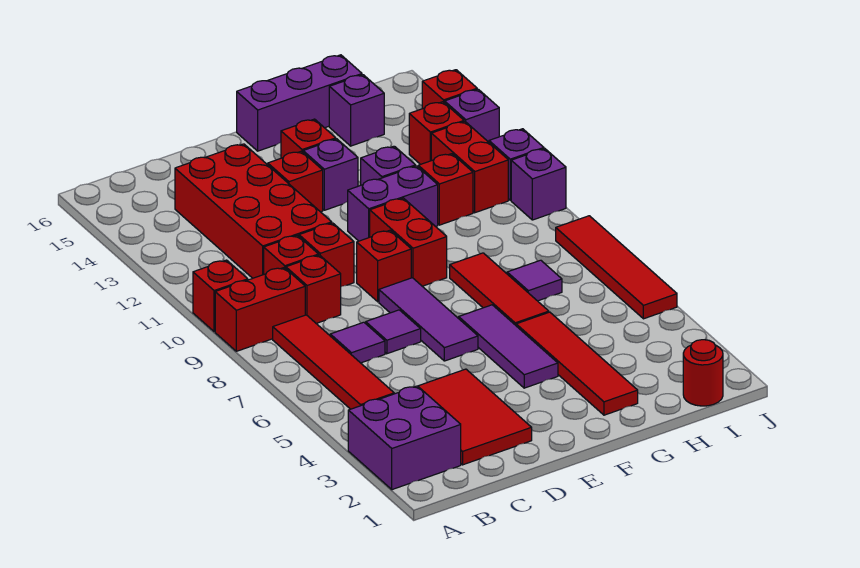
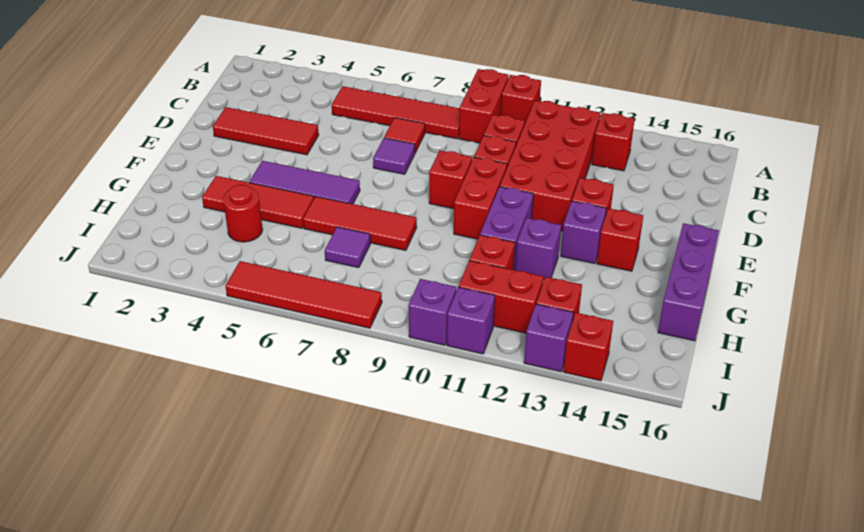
purple brick A2:B3 level 1 -> none
red tile C2:D4 level 1 -> red tile D2:D4 level 1
purple tile C7 level 1 -> red tile C7 level 1
red brick C9 level 1 -> red brick B13 level 1
red brick C11:D14 level 1 -> red brick B11:E12 level 1
purple tile E6:E8 level 1 -> none
red brick F9:F10 level 1 -> red brick E10:F10 level 1
red tile G2:G5 level 1 -> red tile G3:G5 level 1
purple brick H15 level 1 -> none
red round brick I1 level 1 -> red round brick H4 level 1

